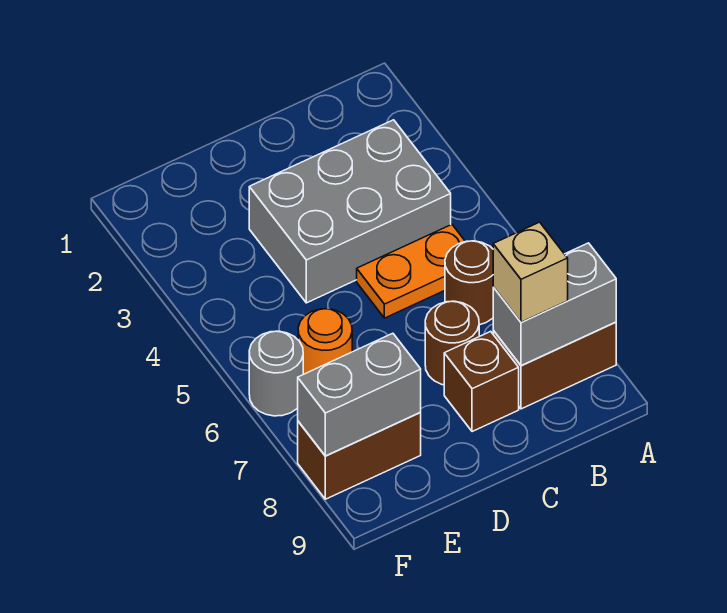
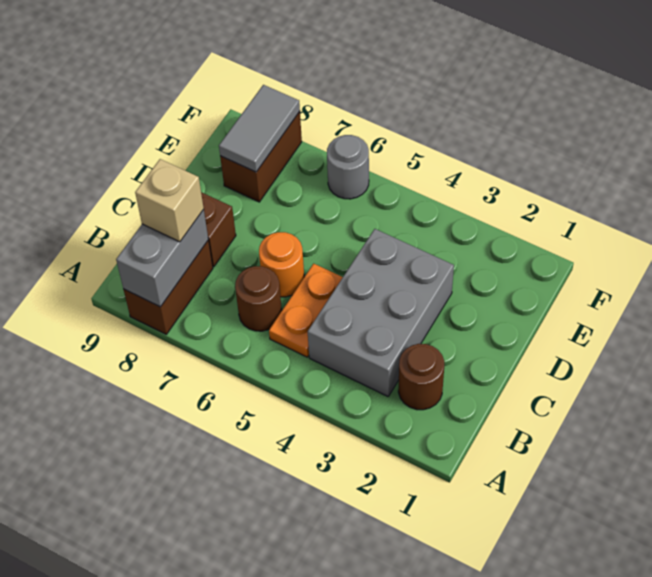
brown round brick C7 level 1 -> brown round brick B2 level 1
orange round brick E6 level 1 -> orange round brick C6 level 1
grey brick E8:F8 level 2 -> grey tile E8:F8 level 2

